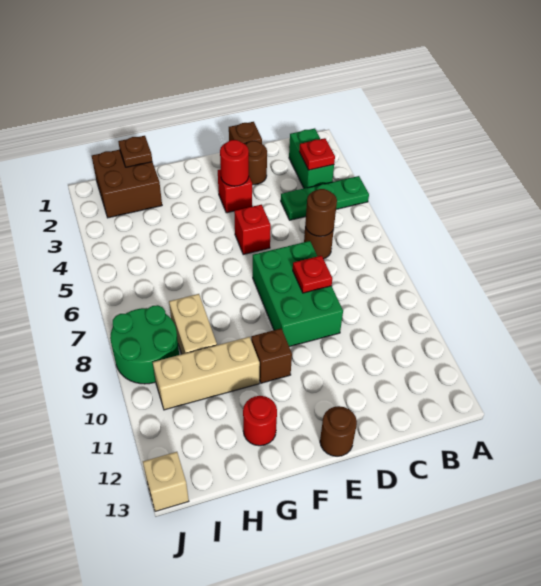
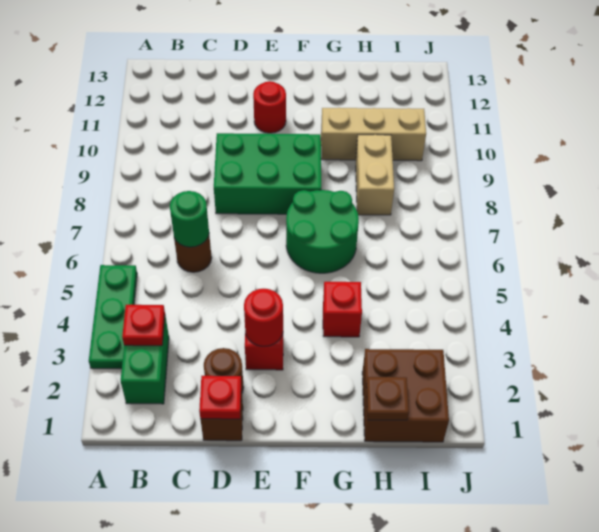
green plate A4:C4 level 1 -> green plate A3:A5 level 1
brown round brick C6 level 2 -> green round brick C6 level 2
green brick D7:E9 level 1 -> green brick D8:F9 level 1
red plate D8 level 2 -> red plate D1 level 2
red brick E5 level 1 -> red brick G4 level 1
brown round brick E13 level 1 -> none
brown brick F10 level 1 -> none
red round brick G12 level 1 -> red round brick E11 level 1
green round brick I8:J9 level 1 -> green round brick F6:G7 level 1
tan brick J13 level 1 -> none

